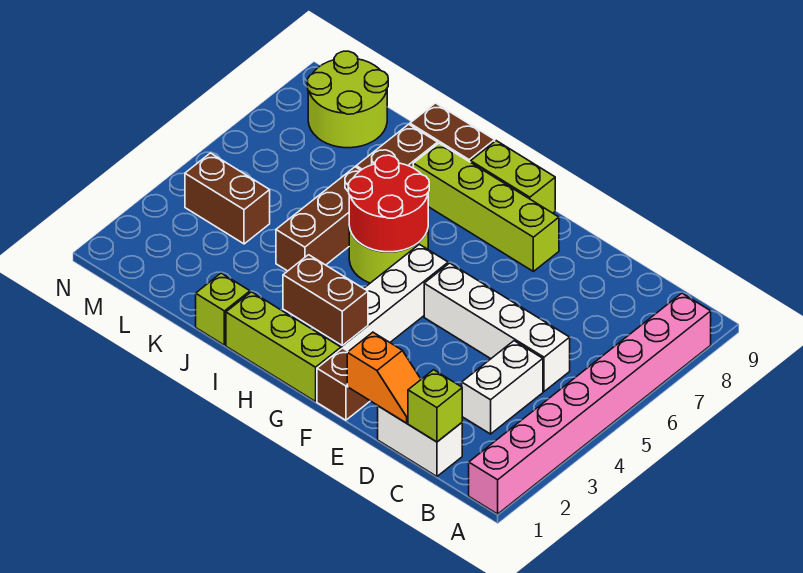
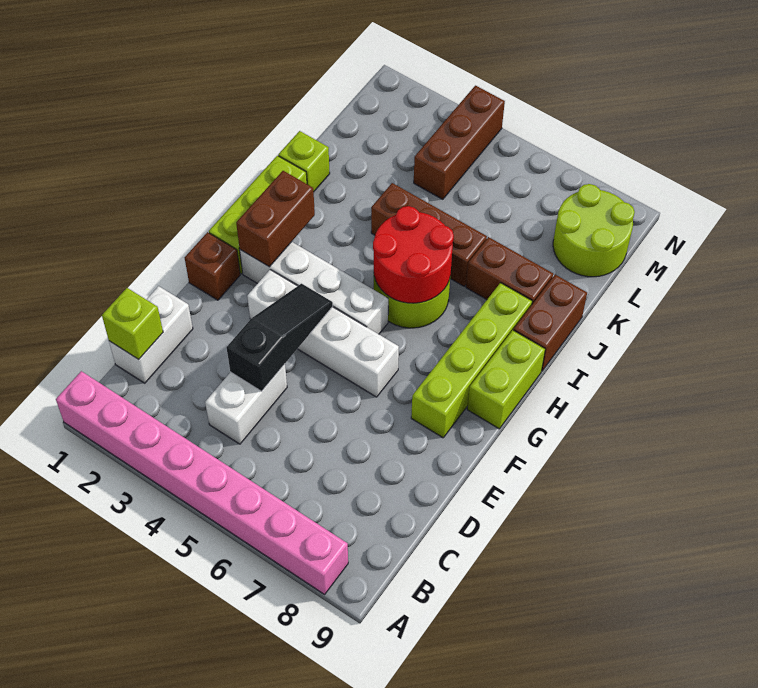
white brick C3:C4 level 1 -> white brick C4:D4 level 1
white brick C5:F5 level 1 -> white brick F3:F6 level 1
orange slope D1:E1 level 2 top E -> none
none -> black slope D4:F4 level 2 top D
brown brick L4:M4 level 1 -> brown brick L4:N4 level 1

